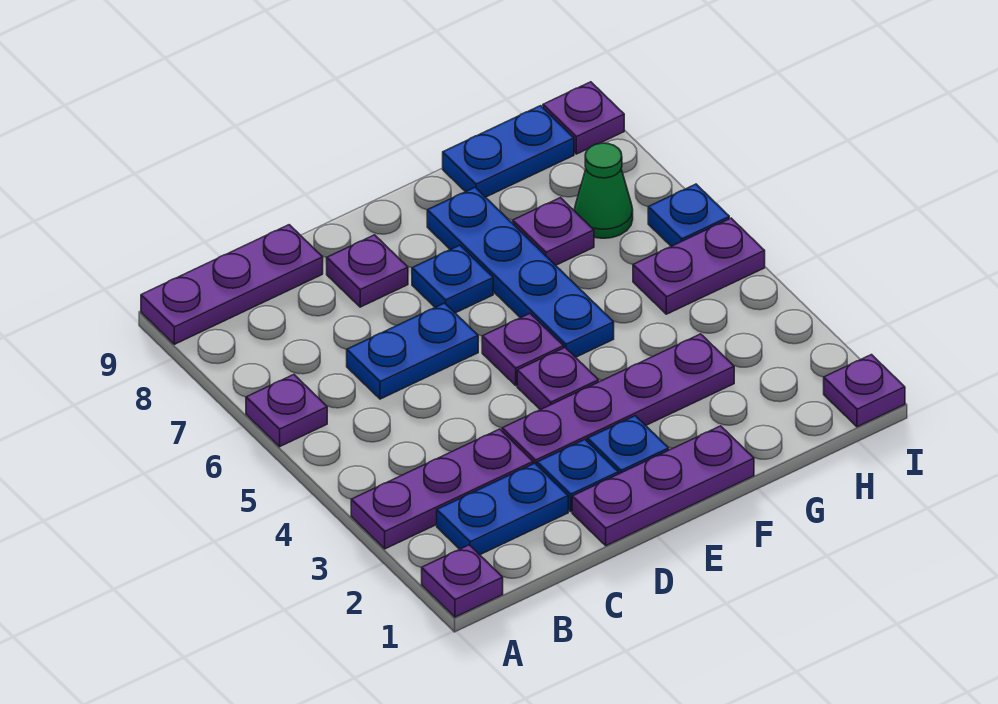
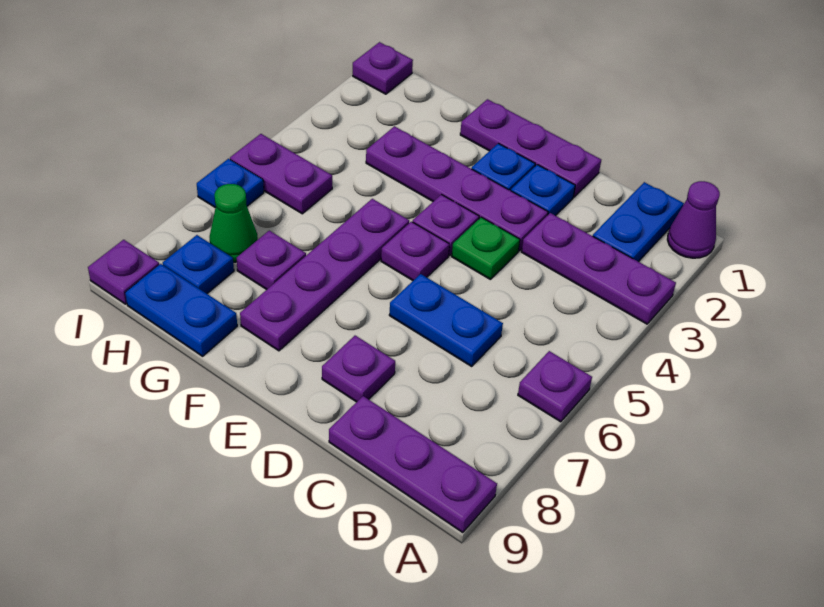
purple plate A1 level 1 -> purple cone A1 level 1
blue plate B2:C2 level 1 -> blue plate B1:B2 level 1
none -> green plate D4 level 1
blue plate E7 level 1 -> blue plate H8 level 1
blue plate F5:F8 level 1 -> purple plate F5:F8 level 1

